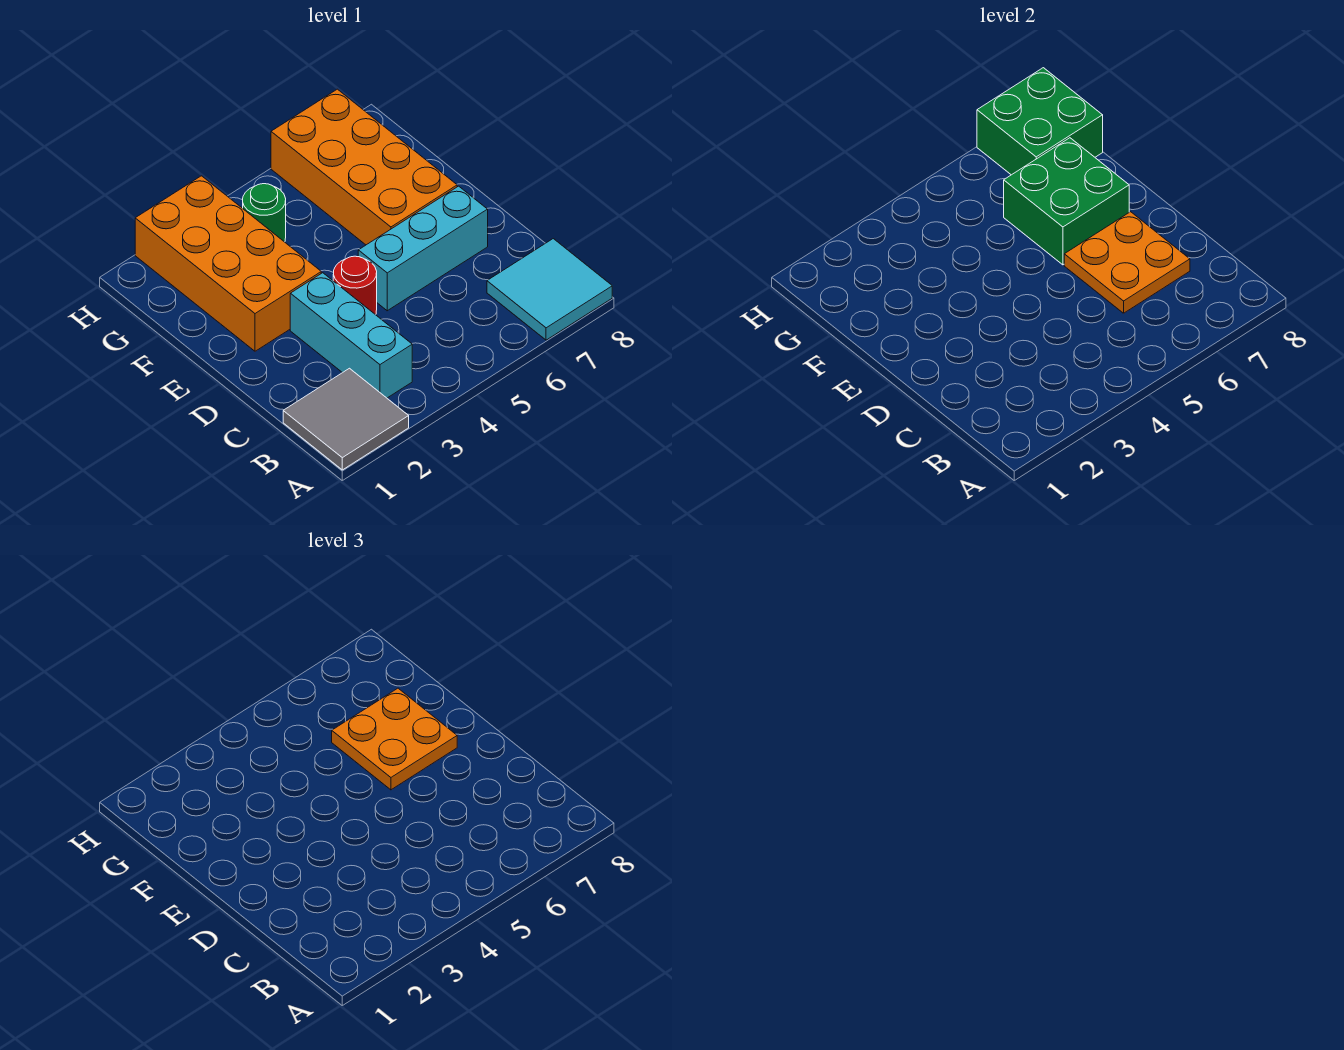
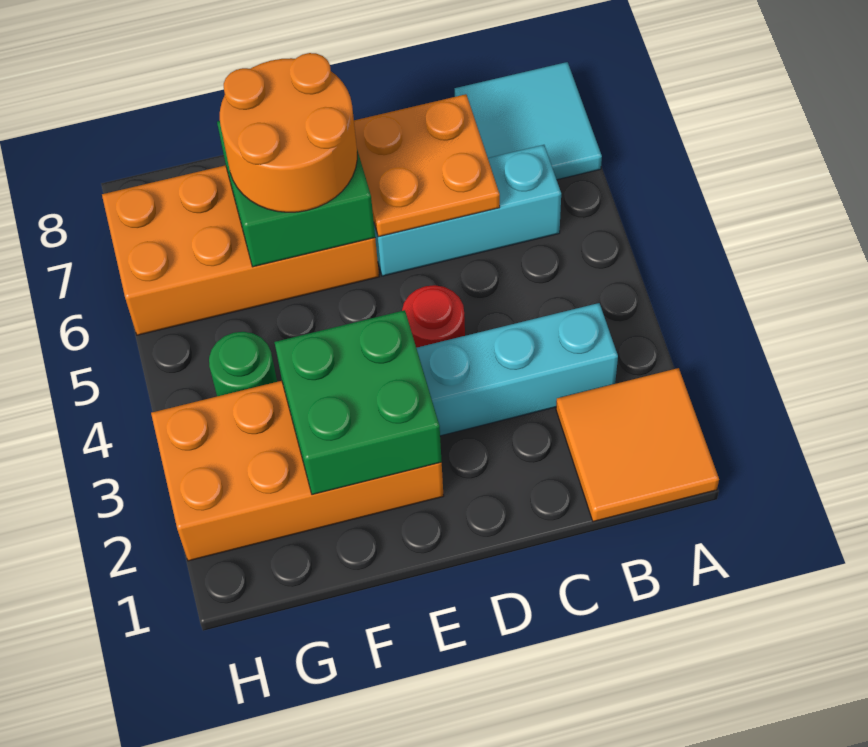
grey tile A1:B2 level 1 -> orange tile A1:B2 level 1
cyan brick D5:D7 level 1 -> cyan brick B6:D6 level 1
orange plate E6:F7 level 3 -> orange round brick E6:F7 level 3
green brick G7:H8 level 2 -> green brick E2:F3 level 2

